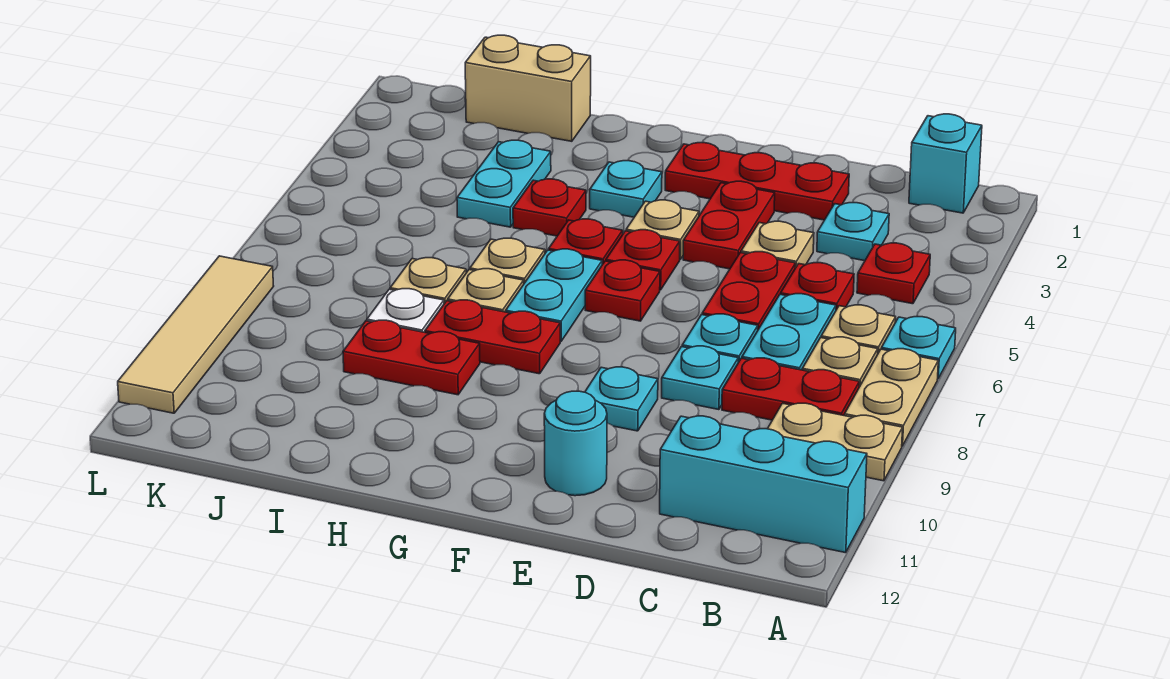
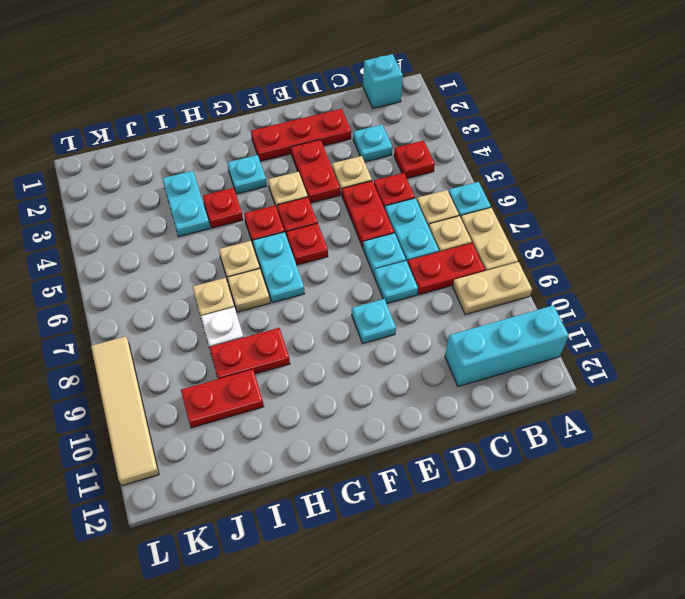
cyan round brick E11 level 1 -> none
red plate G8:H8 level 1 -> red plate I10:J10 level 1
tan brick I1:J1 level 1 -> none

